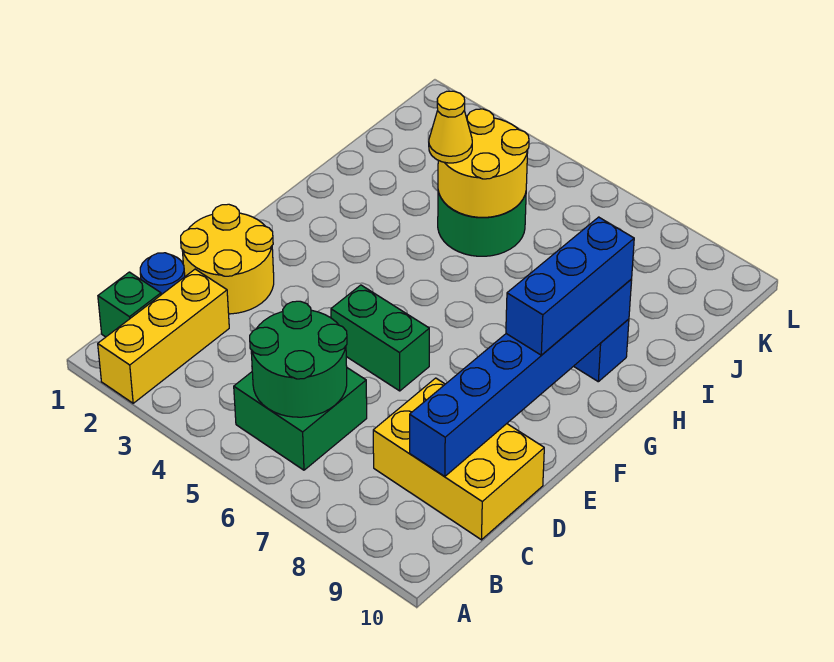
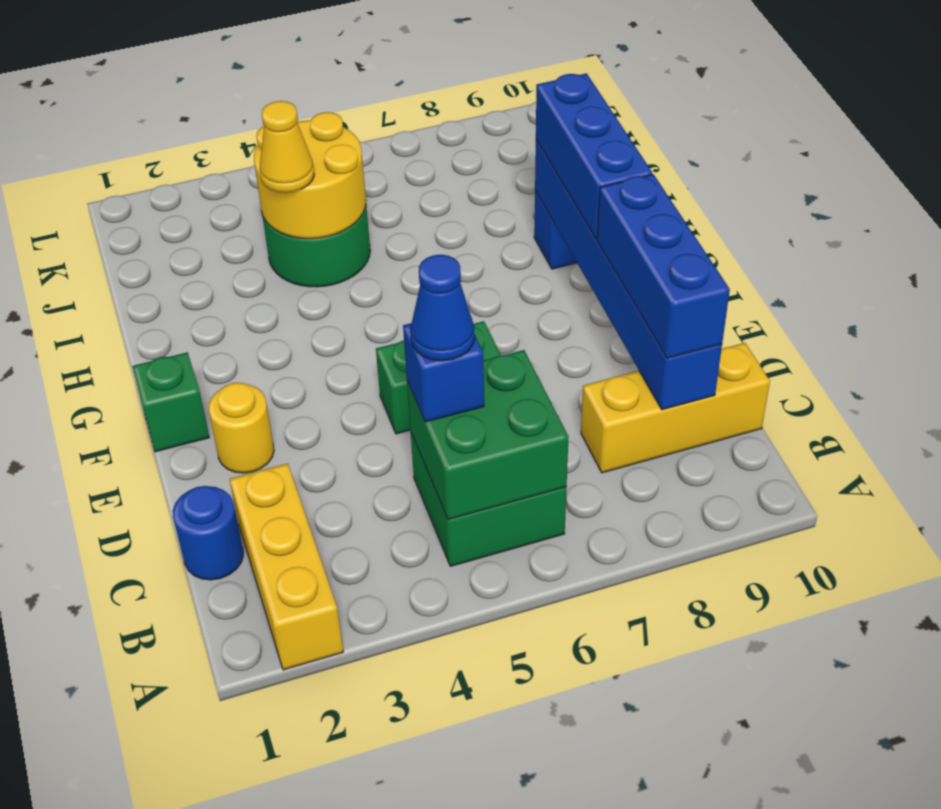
green brick B1 level 1 -> green brick F1 level 1
green round brick B5:C6 level 2 -> green brick B5:C6 level 2
none -> blue brick C5 level 3
none -> blue cone C5 level 4
yellow brick C8:D10 level 1 -> yellow brick C8:C10 level 1
none -> blue brick C9:E9 level 3
yellow round brick D1:E2 level 1 -> yellow round brick E2 level 1

